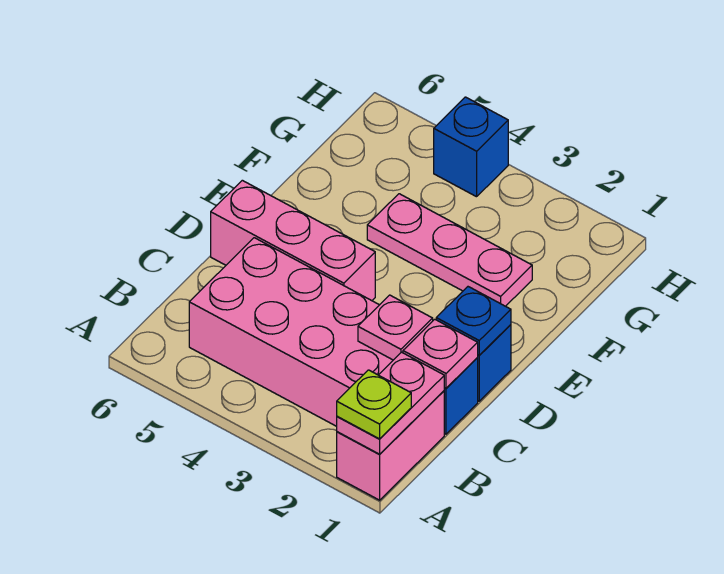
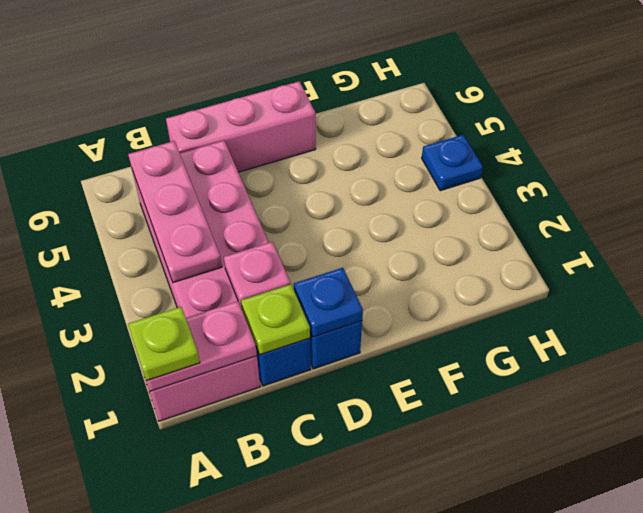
pink plate C1 level 2 -> lime plate C1 level 2
pink brick D4:D6 level 1 -> pink brick C6:E6 level 1
pink plate F2:F4 level 1 -> pink plate B3:B5 level 2
blue brick H4 level 1 -> blue plate H4 level 1

